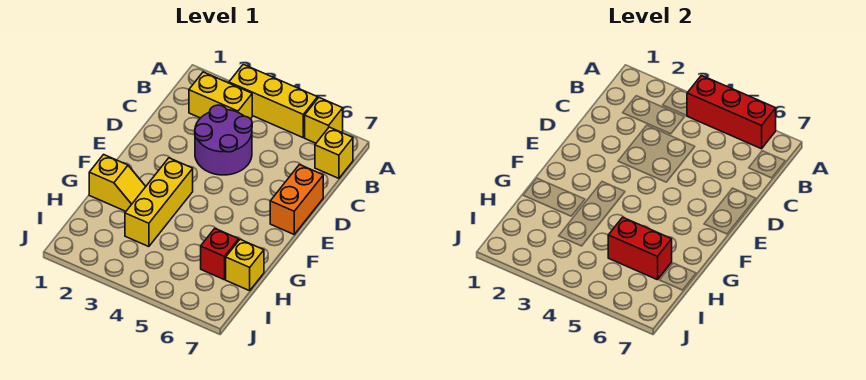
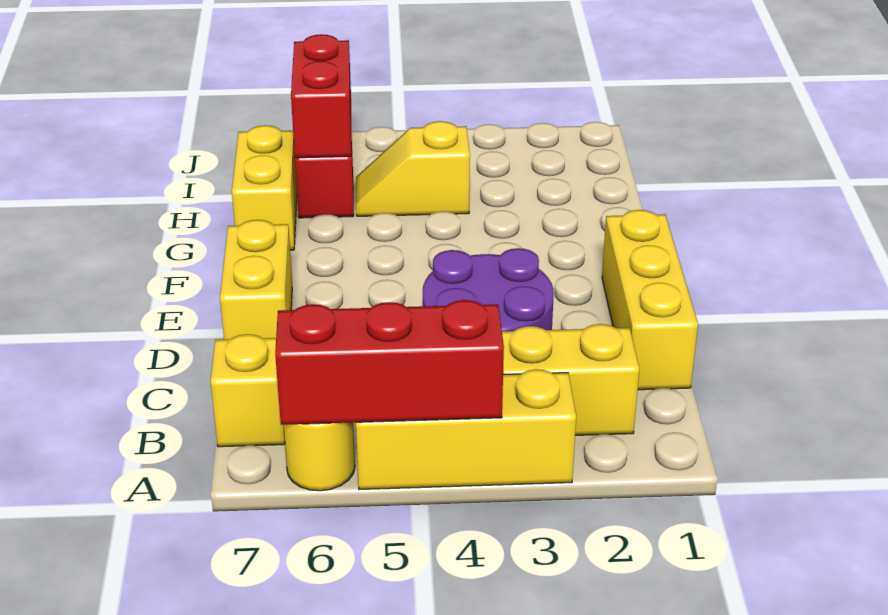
yellow brick A6 level 1 -> yellow round brick A6 level 1
orange brick D7:E7 level 1 -> yellow brick D7:E7 level 1
yellow brick F3:H3 level 1 -> yellow brick C1:E1 level 1
yellow slope G1:G2 level 1 top 1 -> yellow slope H4:H5 level 1 top 4
red brick H5:H6 level 2 -> red brick H6:I6 level 2
yellow brick H7 level 1 -> yellow brick G7:H7 level 1

